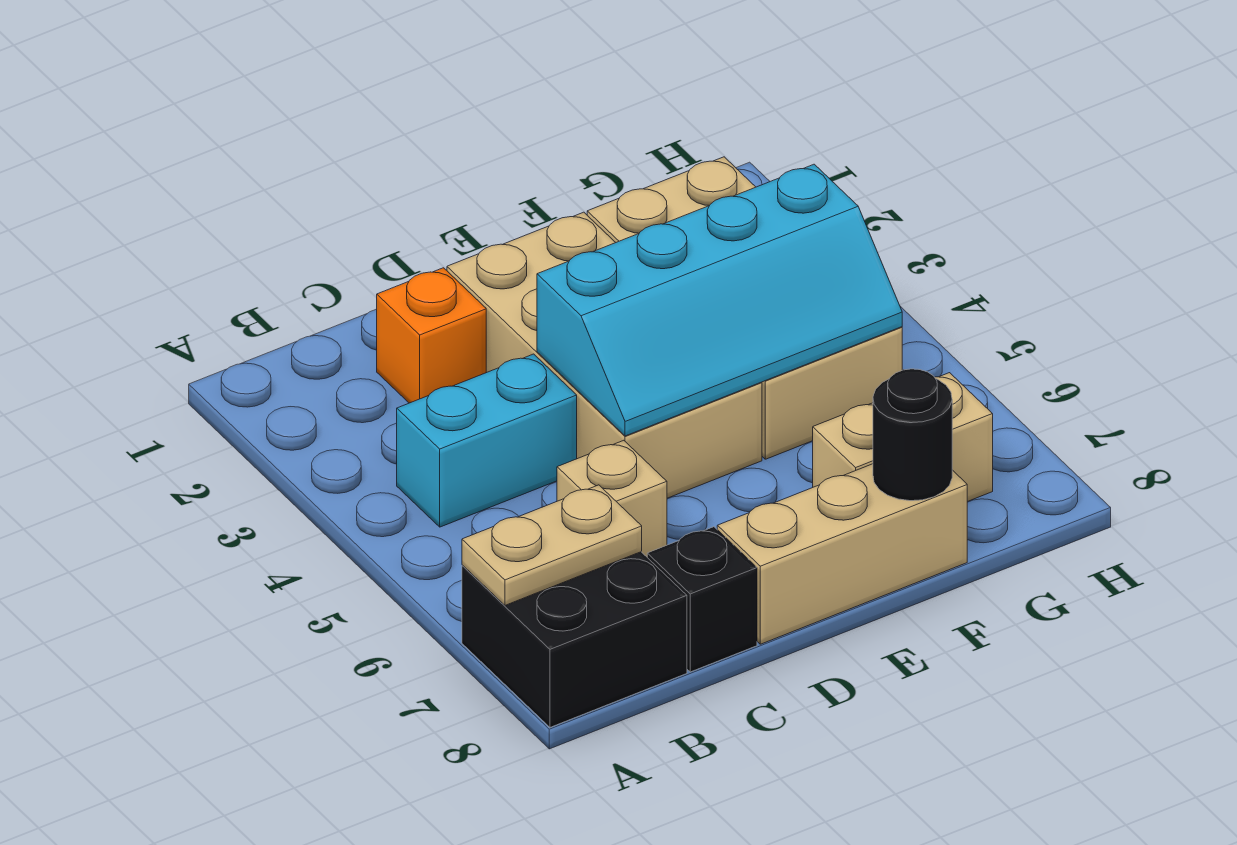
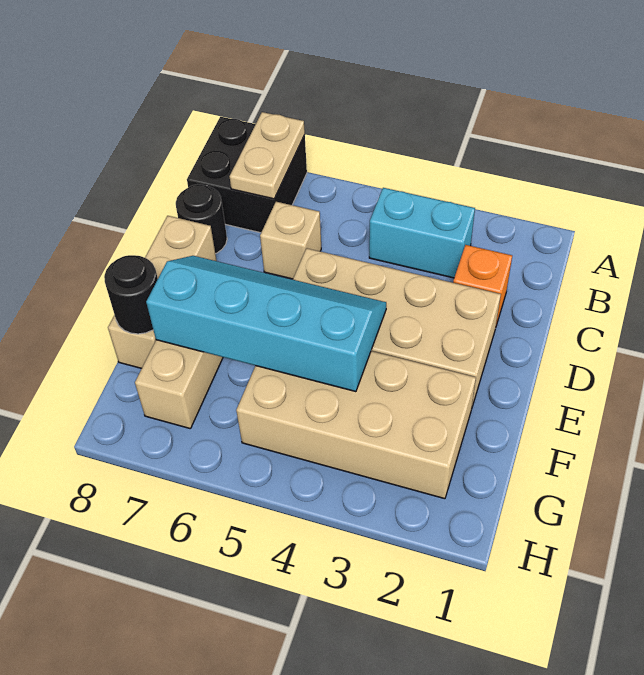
cyan brick B4:C4 level 1 -> cyan brick B3:B4 level 1
black brick C8 level 1 -> black round brick C8 level 1
cyan slope D4:G5 level 2 top 4 -> cyan slope E4:F7 level 2 top F

